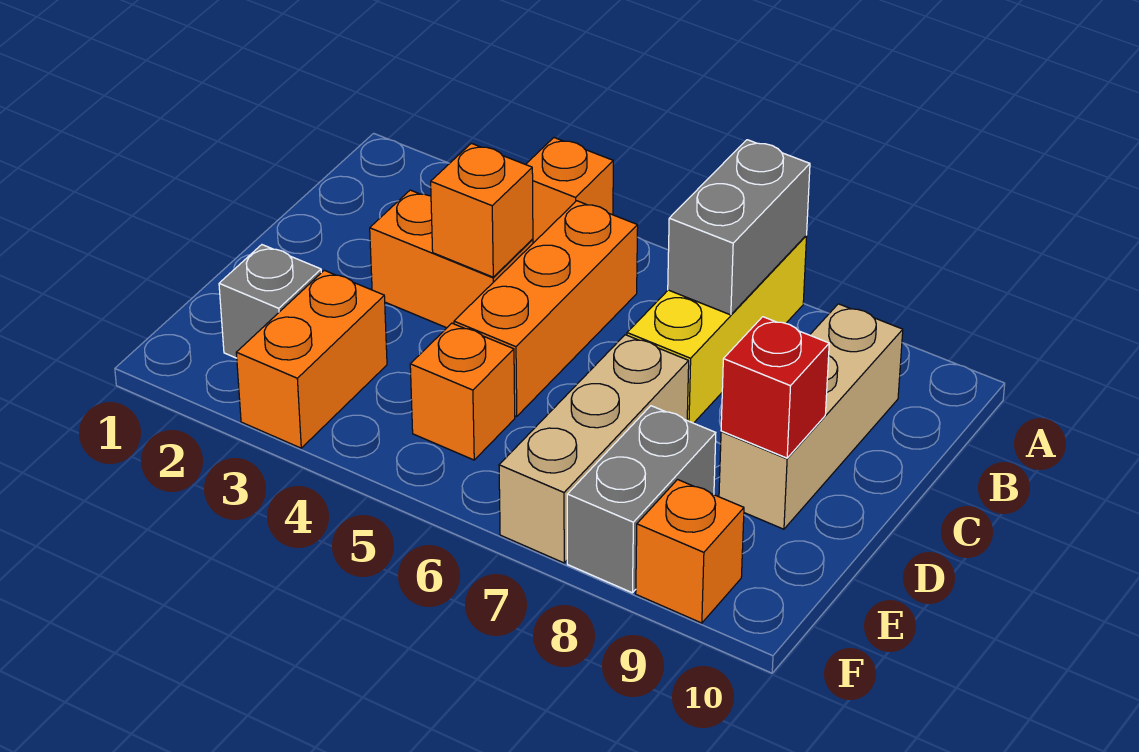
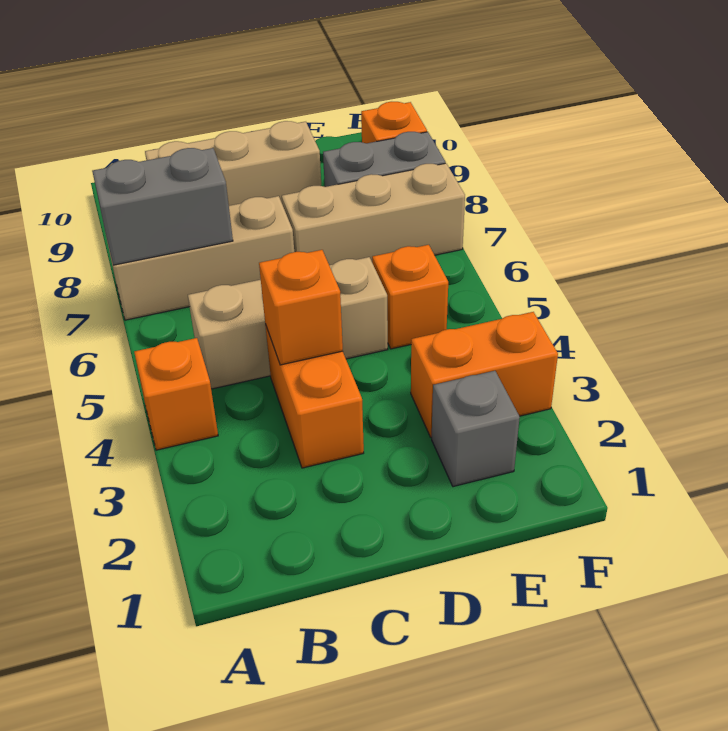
yellow brick A7:C7 level 1 -> tan brick A7:C7 level 1
orange brick B5:D5 level 1 -> tan brick B5:D5 level 1
red brick D9 level 2 -> none

